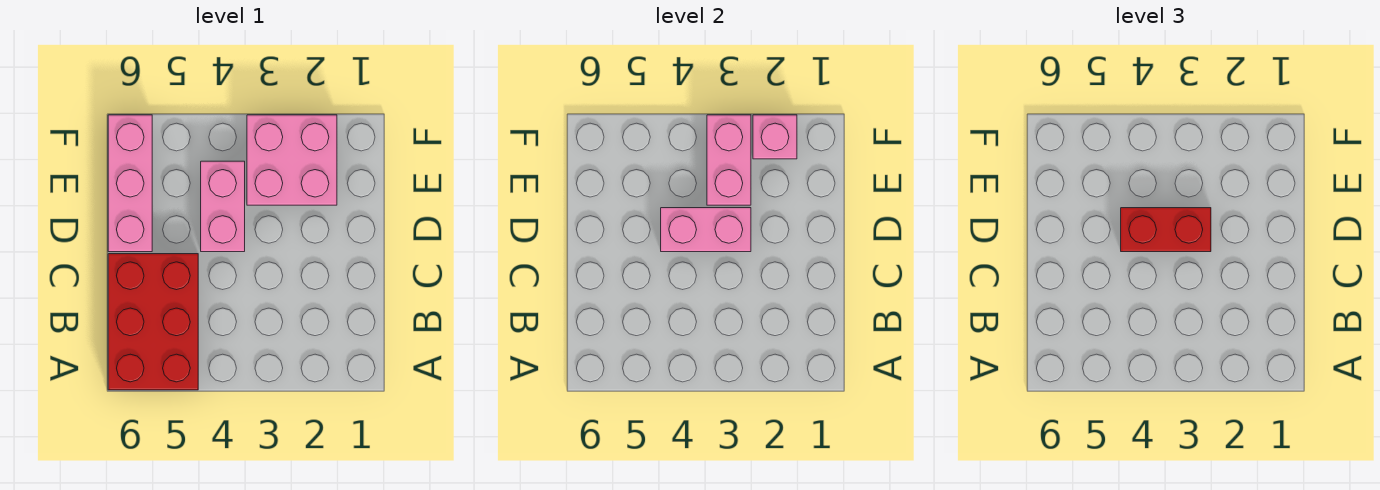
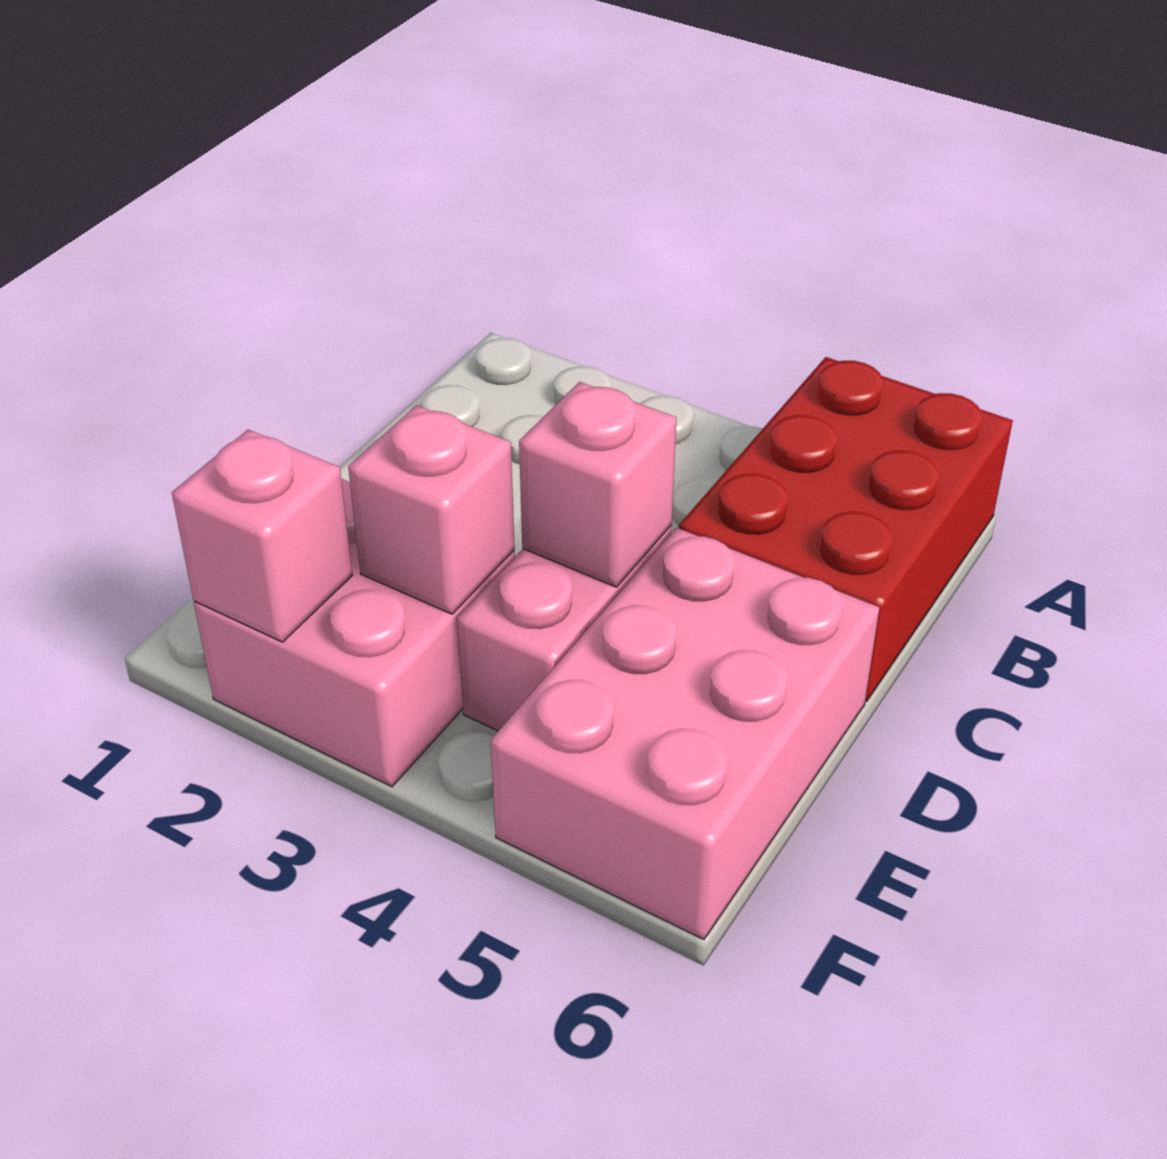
pink brick D3:D4 level 2 -> pink brick D4 level 2
red brick D3:D4 level 3 -> none
pink brick D6:F6 level 1 -> pink brick D5:F6 level 1
pink brick E3:F3 level 2 -> pink brick E3 level 2

